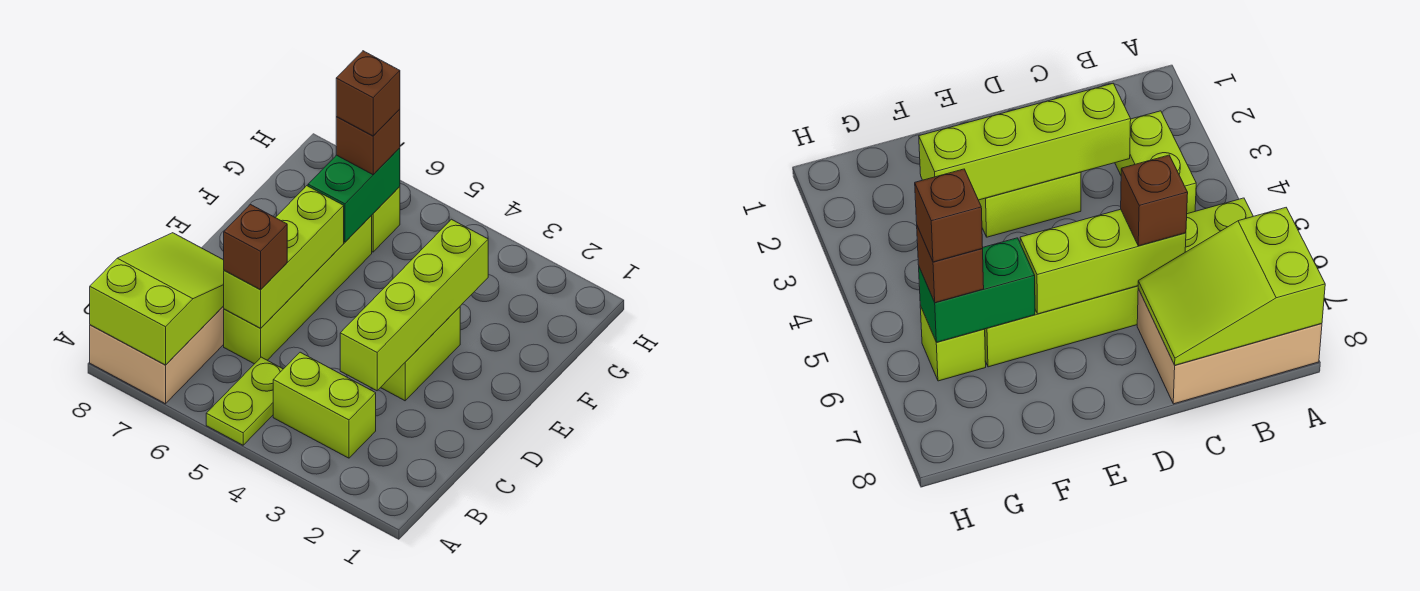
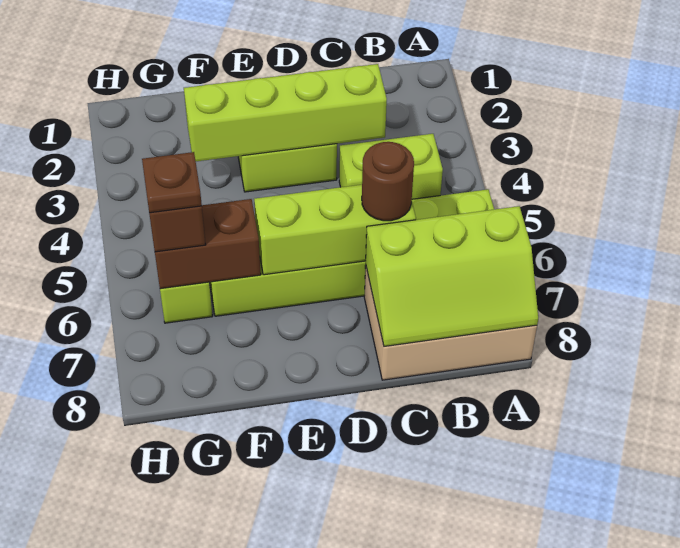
lime slope A7:C8 level 2 top A -> lime slope A7:C8 level 2 top 7
lime brick B3:B4 level 1 -> lime brick B4:C4 level 1
brown brick C6 level 3 -> brown round brick C6 level 3
green brick F6:G6 level 2 -> brown brick F6:G6 level 2
brown brick G6 level 4 -> brown plate G6 level 4

